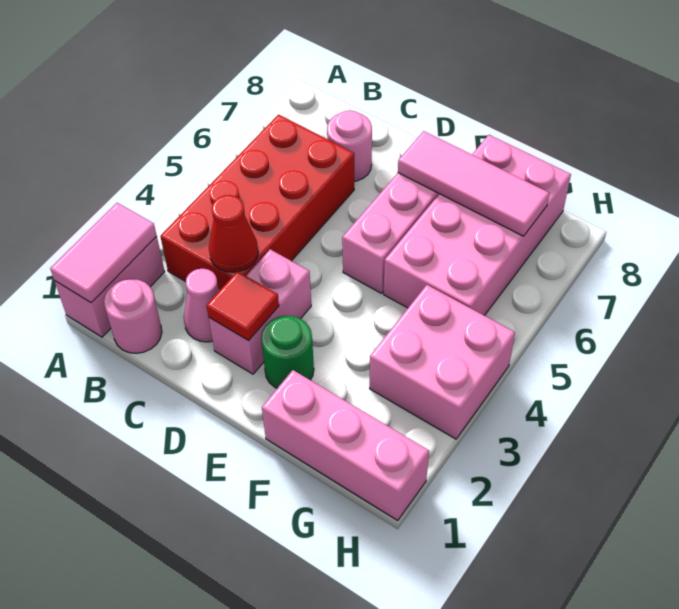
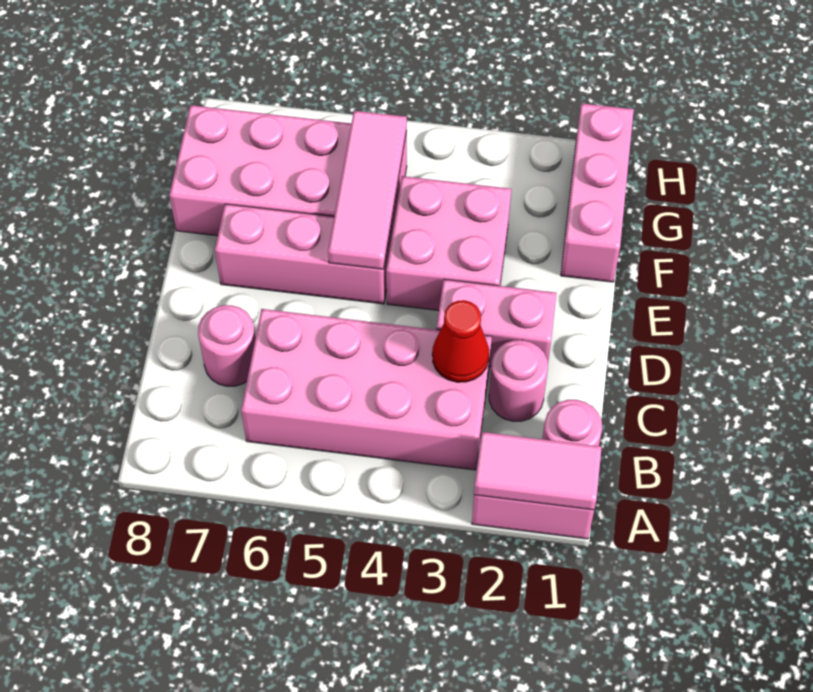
red brick B3:C6 level 1 -> pink brick B3:C6 level 1
pink cone C2 level 1 -> pink round brick C2 level 1
red tile D2 level 2 -> none
green round brick E2 level 1 -> none
pink tile E7:G7 level 2 -> pink tile E5:G5 level 2
pink brick G3:H4 level 1 -> pink brick E3:F4 level 1

